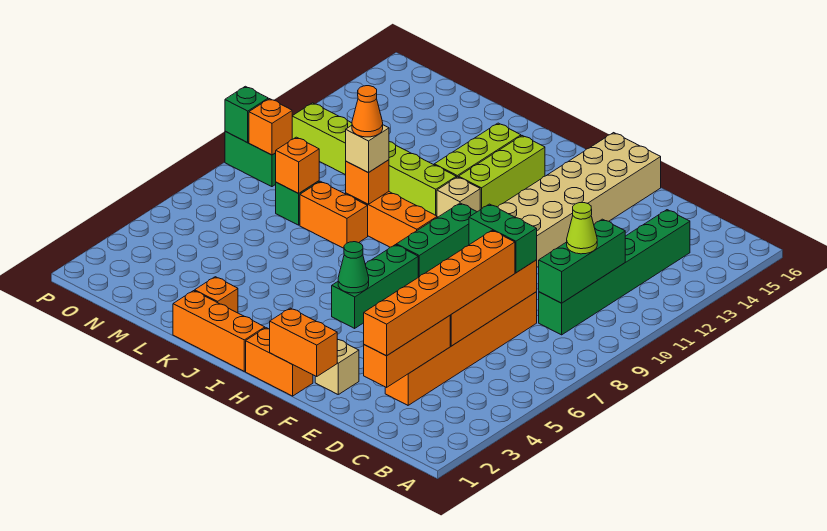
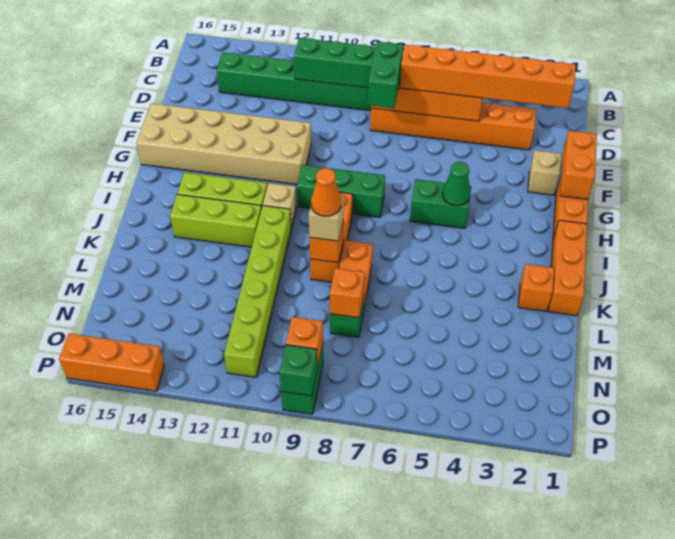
lime cone C10 level 3 -> none
orange brick D2:D4 level 2 -> orange brick P14:P16 level 1
green brick H5:H7 level 1 -> green brick H5:H6 level 1

